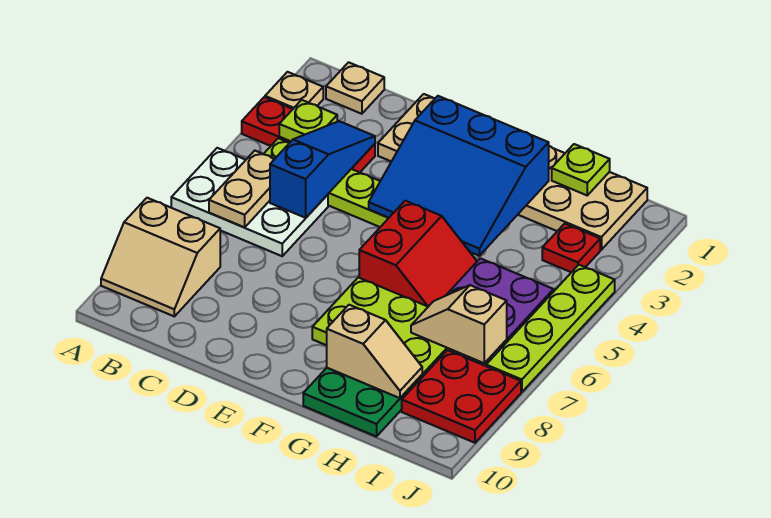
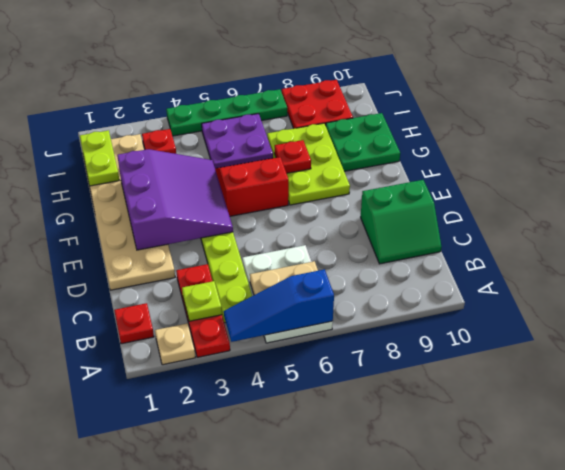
tan slope A8:B9 level 1 top 8 -> none
tan plate B1 level 1 -> red plate B1 level 1
blue slope C3:C5 level 2 top 5 -> blue slope A4:A6 level 2 top 6
none -> green slope C9:D10 level 1 top D
blue slope E2:G4 level 2 top 2 -> purple slope E2:G4 level 2 top 2
none -> red plate G7 level 2
tan slope G9:H9 level 2 top G -> none
lime plate H1 level 2 -> lime plate H1:I1 level 2
tan slope H7:I7 level 2 top I -> none
lime plate J4:J7 level 1 -> green plate J4:J7 level 1

